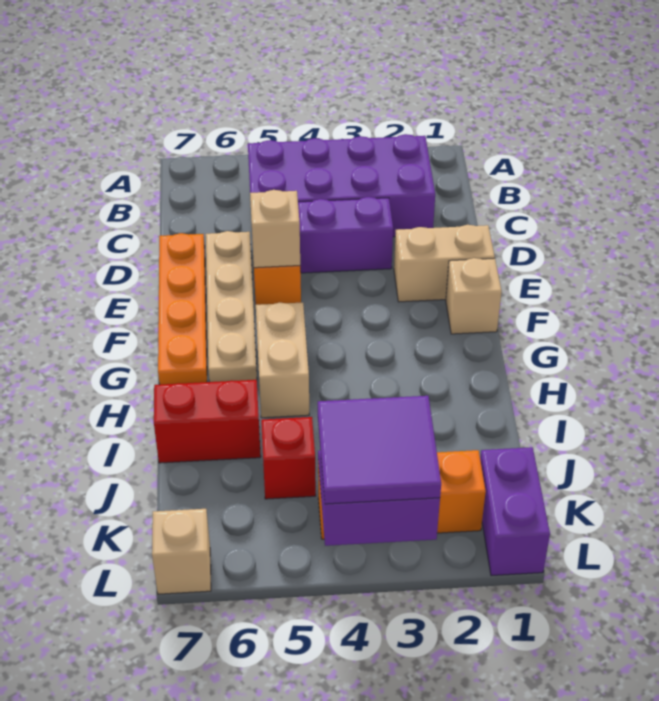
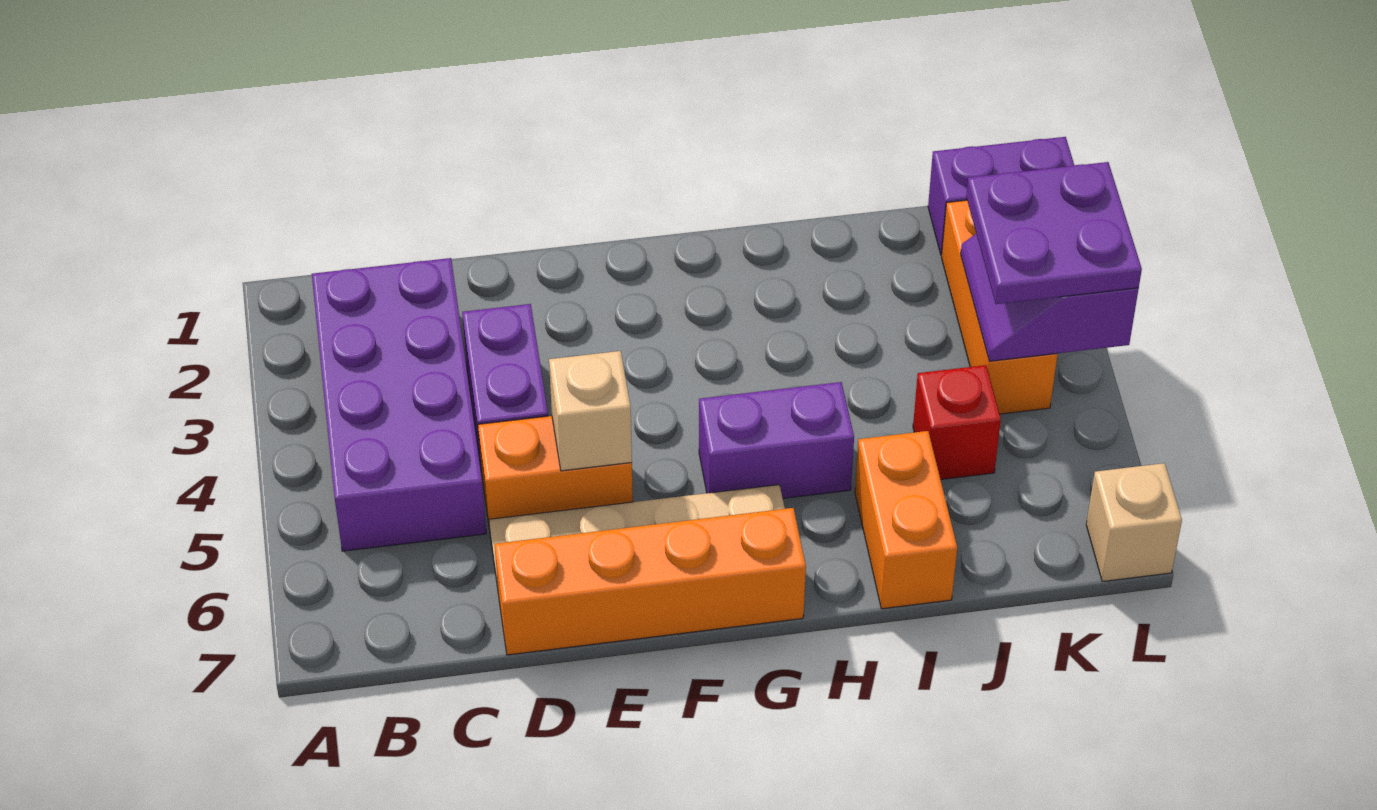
orange plate D7:G7 level 1 -> orange brick D7:G7 level 1
tan brick E1:E2 level 1 -> none
tan brick F1 level 1 -> none
tan brick G5:H5 level 1 -> purple brick G5:H5 level 1
red brick I6:I7 level 1 -> orange brick I6:I7 level 1
purple tile K3:L4 level 3 -> purple plate K3:L4 level 3

